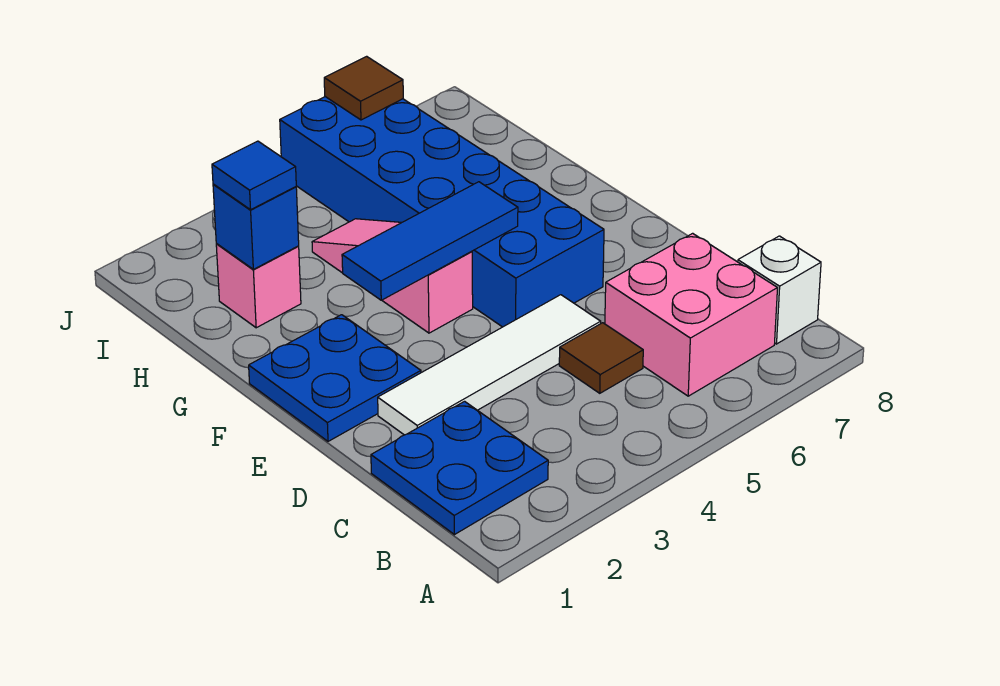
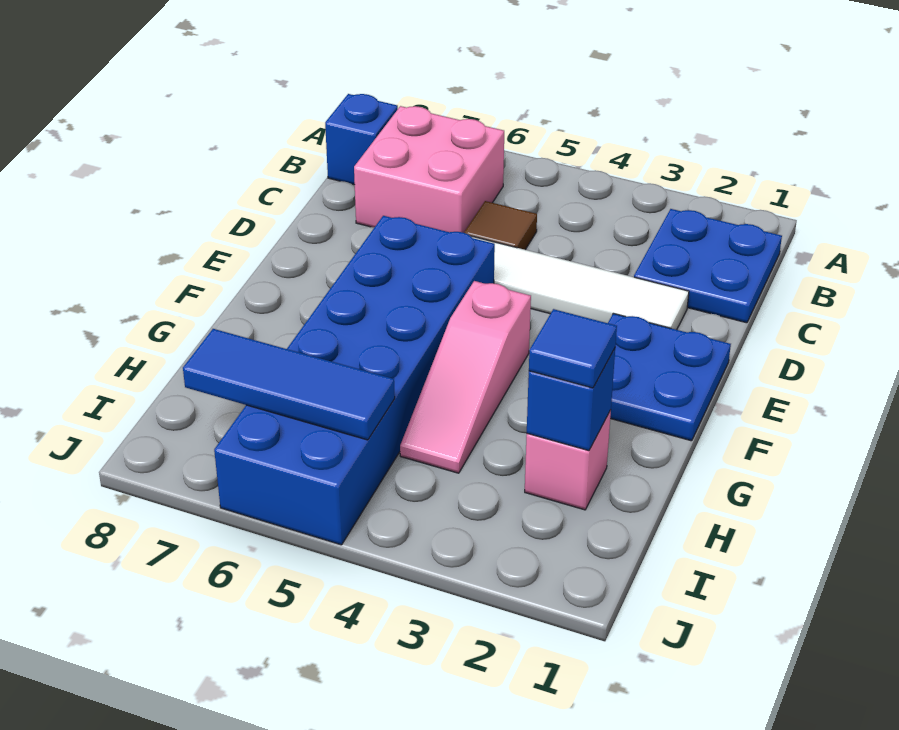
white brick B8 level 1 -> blue brick B8 level 1
blue tile F3:F5 level 2 -> blue tile I5:I7 level 2
brown tile J6 level 2 -> none

